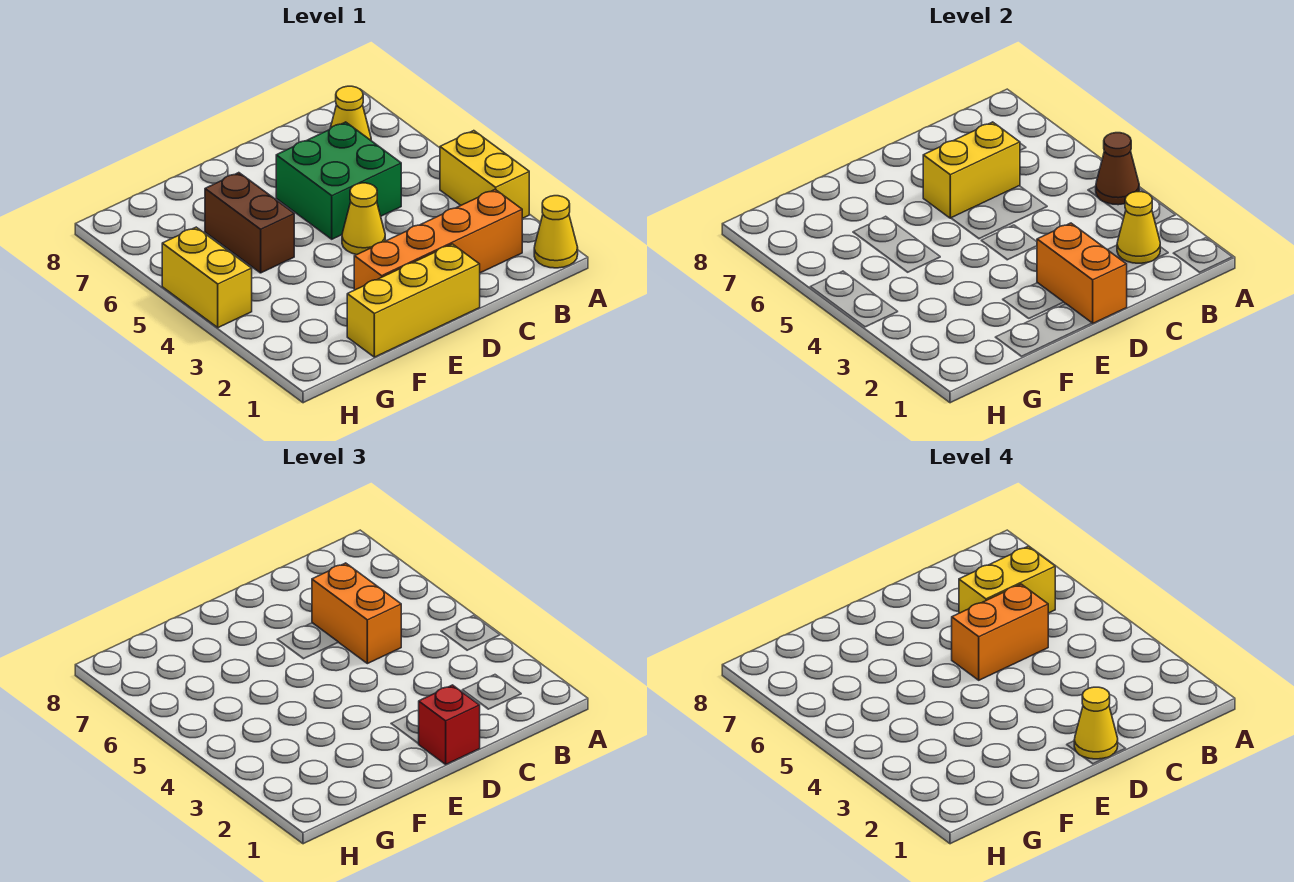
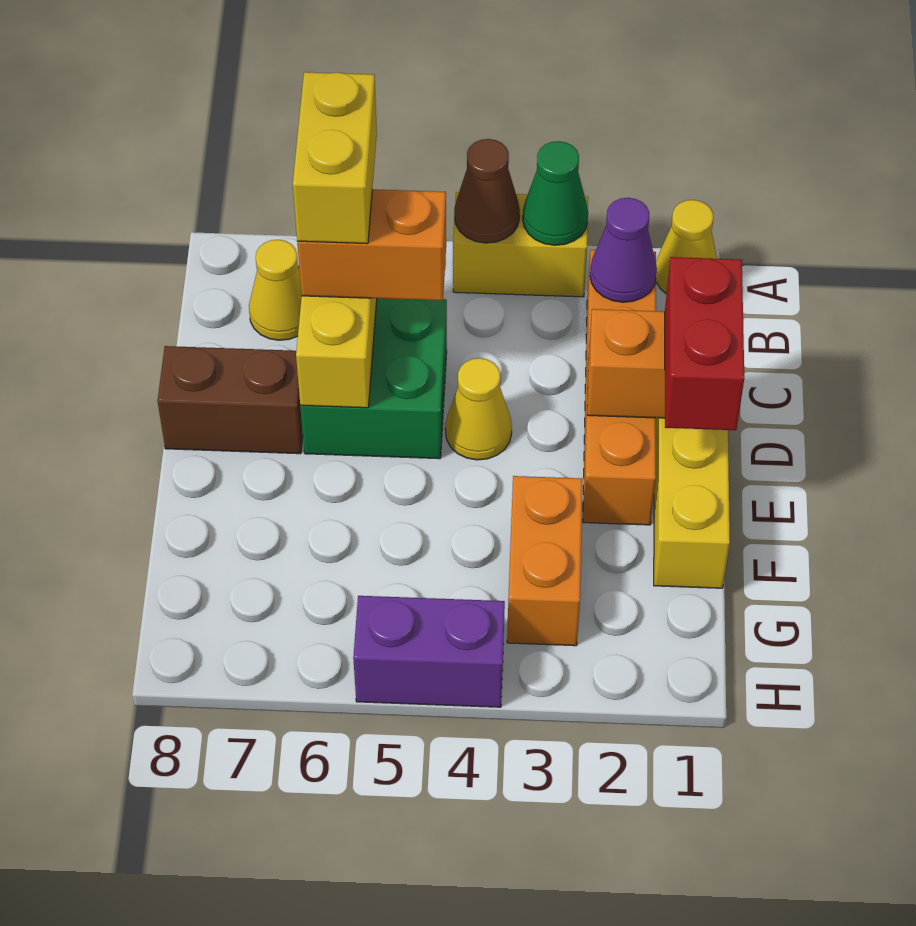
none -> green cone A3 level 2
yellow cone B2 level 2 -> purple cone B2 level 2
orange brick C5:D5 level 4 -> orange brick F3:G3 level 1
red brick D1 level 3 -> red brick D1:E1 level 3
yellow cone D1 level 4 -> none
brown brick F5:F6 level 1 -> brown brick D7:D8 level 1
yellow brick H4:H5 level 1 -> purple brick H4:H5 level 1

